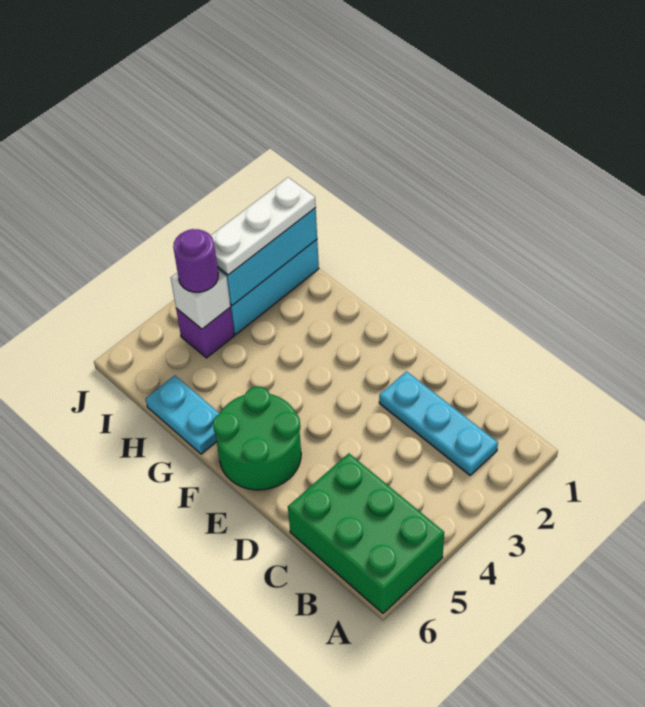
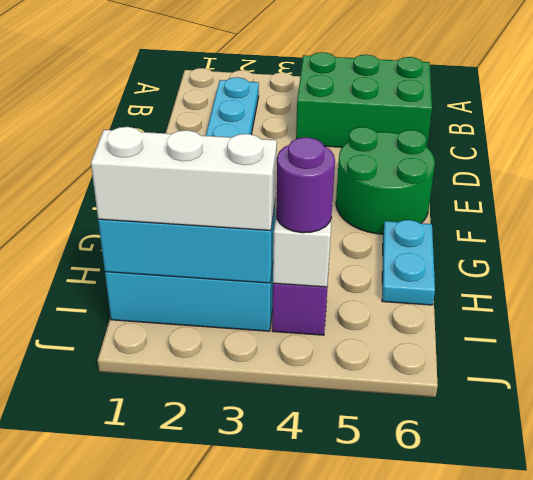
green brick A5:C6 level 1 -> green brick B4:C6 level 1
white plate I1:I3 level 3 -> white brick I1:I3 level 3

